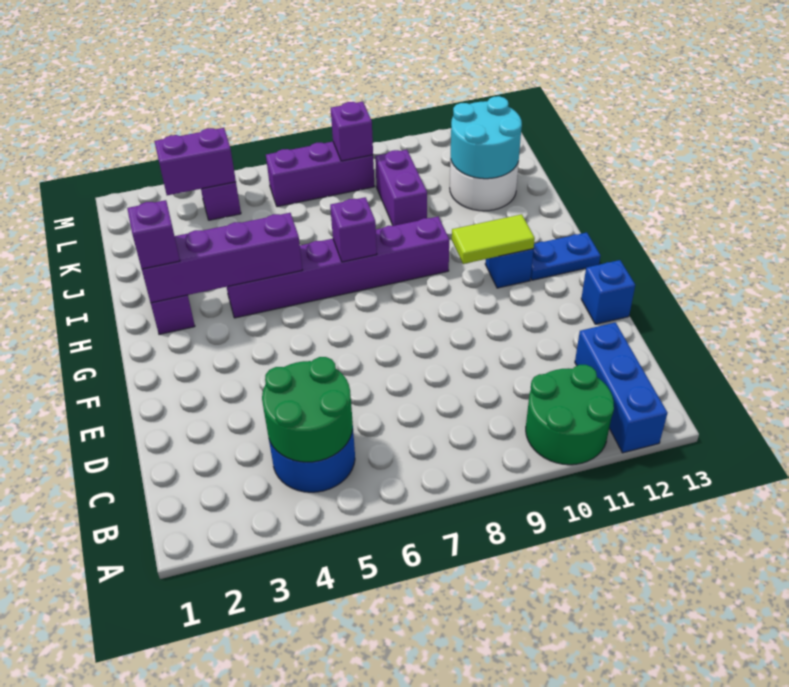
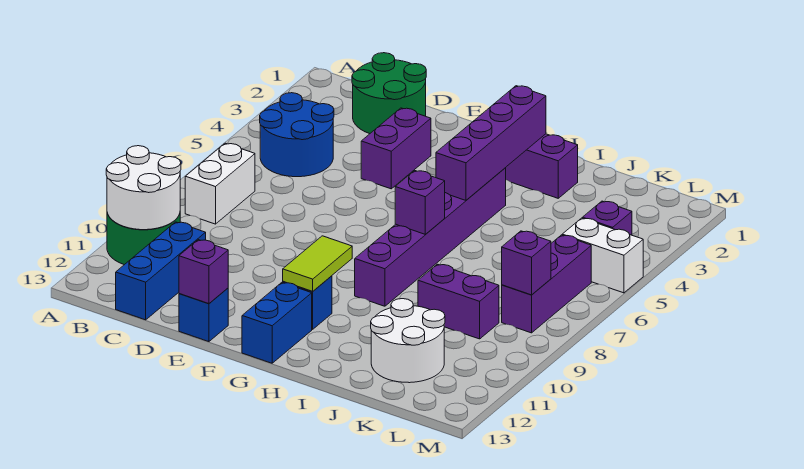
none -> white round brick A10:B11 level 2
blue brick A12:C12 level 1 -> blue brick C11:C13 level 1
green round brick B4:C5 level 2 -> green round brick C1:D2 level 1
none -> white brick B7:B8 level 1
blue plate G12:G13 level 1 -> blue brick G12:G13 level 1
purple brick H2 level 3 -> purple brick E13 level 2
cyan round brick J11:K12 level 2 -> none
purple brick L3:L4 level 2 -> purple brick E3:E4 level 1
none -> white brick L5:M5 level 1

